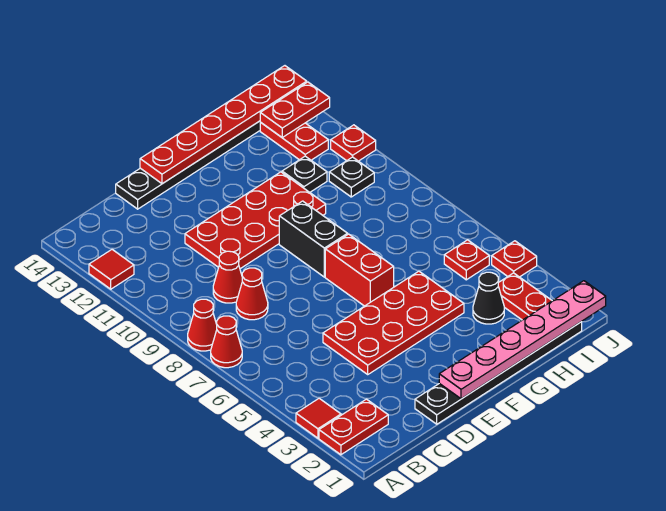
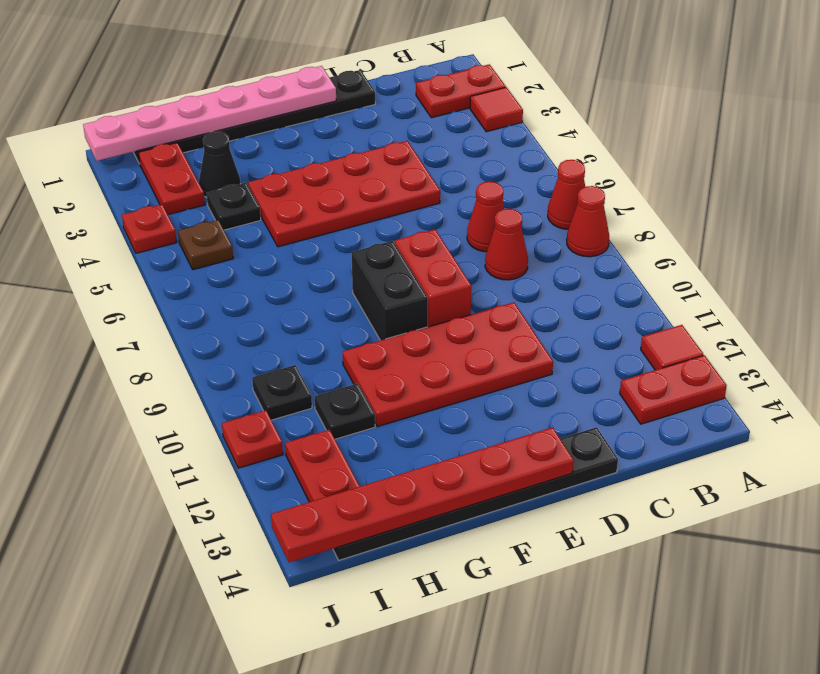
red cone C9 level 1 -> red cone C7 level 1
red brick F6:F7 level 1 -> red brick E8:E9 level 1
none -> black plate H4 level 1
red plate I5 level 1 -> brown plate I5 level 1
red plate I13:J13 level 2 -> red plate A13:B13 level 1

